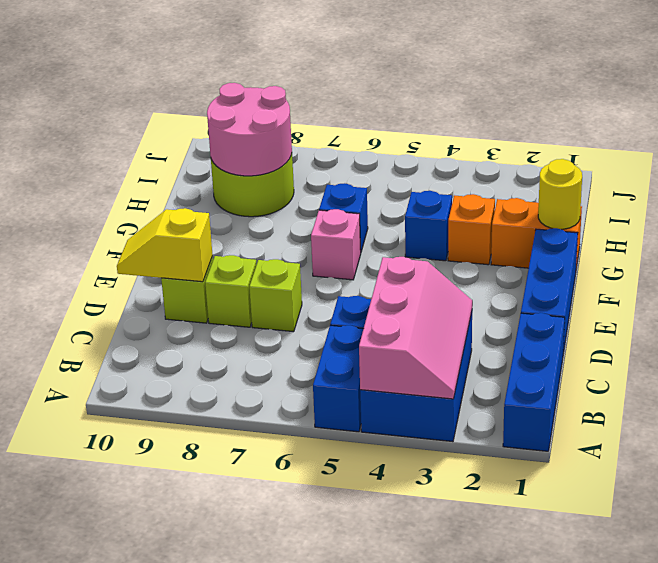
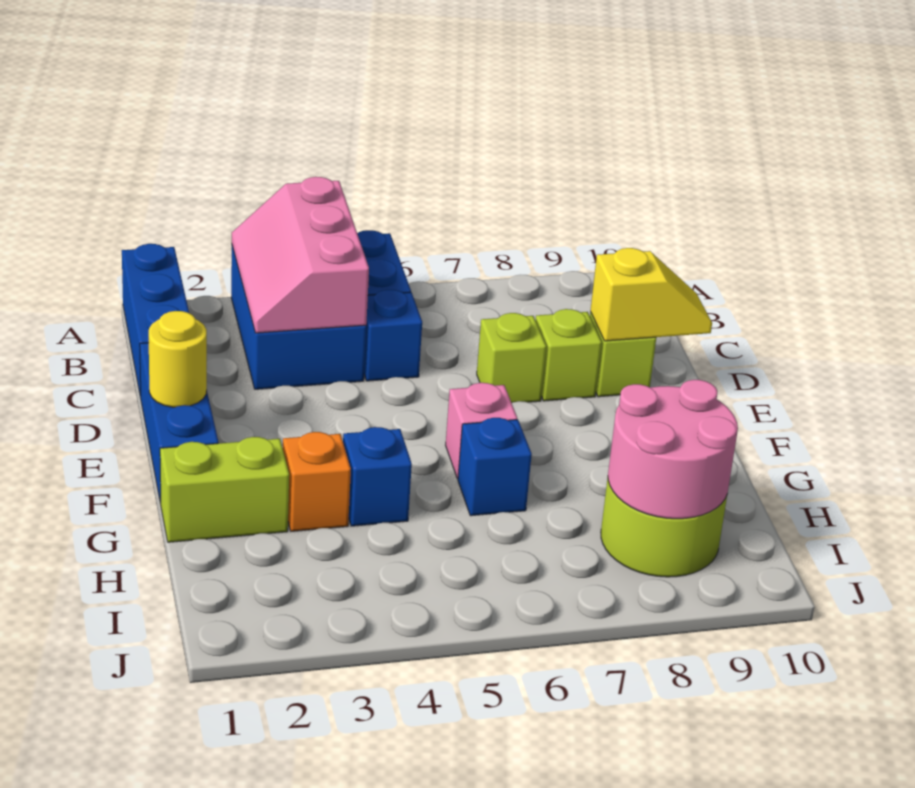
orange brick G1:G2 level 1 -> lime brick G1:G2 level 1
yellow round brick G1 level 2 -> yellow round brick E1 level 2

